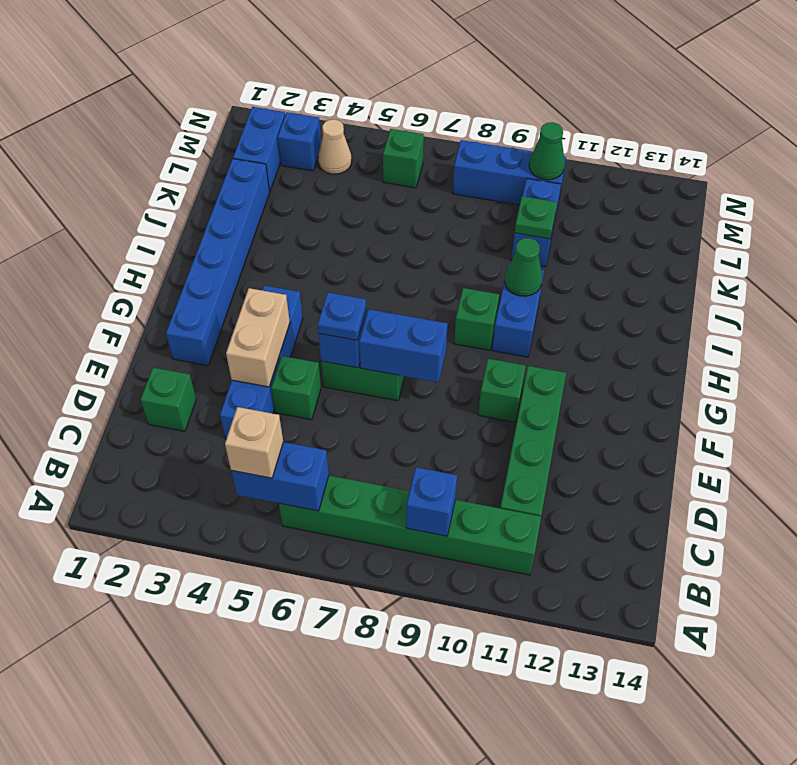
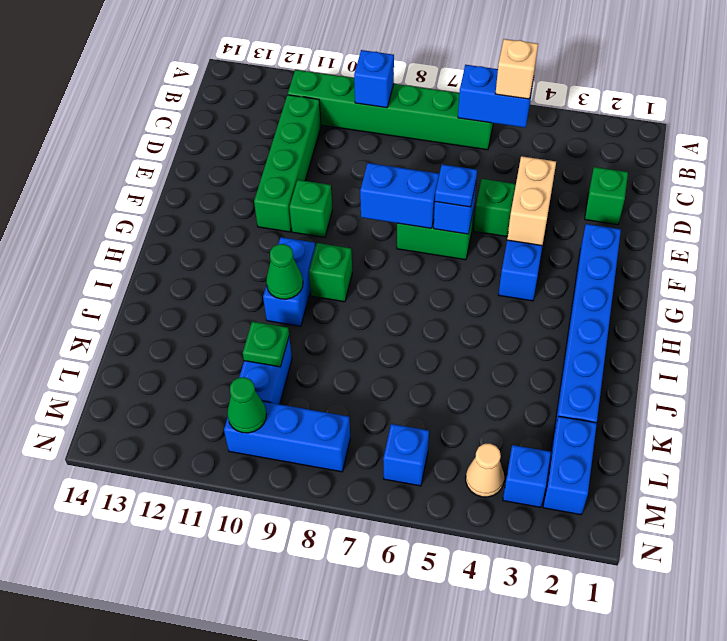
green brick M6 level 1 -> blue brick M6 level 1

